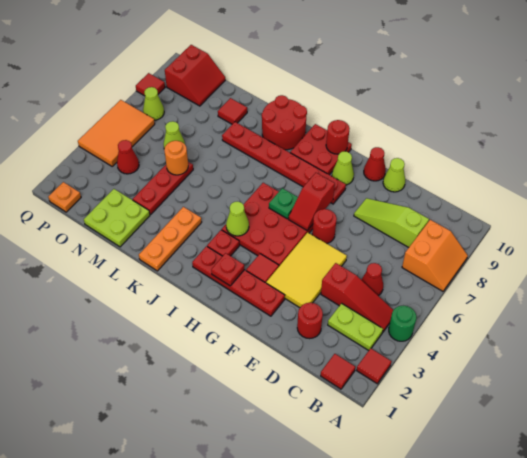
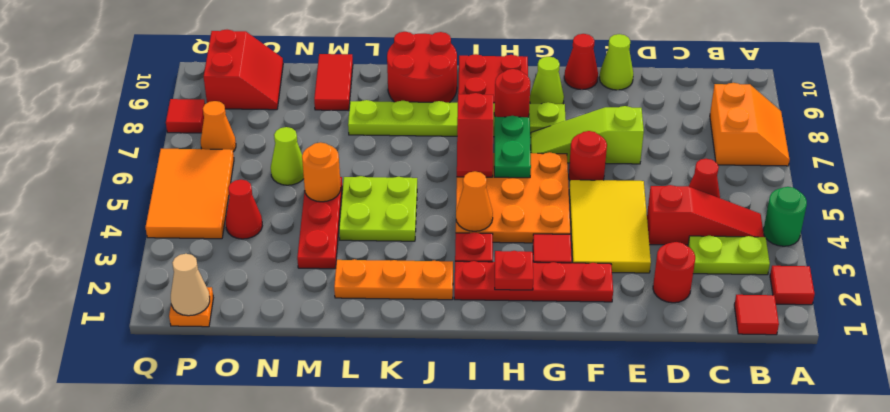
lime slope C8:E8 level 1 top C -> lime slope E7:G7 level 1 top E
red plate G4:I6 level 1 -> orange plate G4:I6 level 1
red slope G6:G7 level 2 top 7 -> red slope I6:I7 level 2 top 7
red plate G8:L8 level 1 -> lime plate G8:L8 level 1
green plate H6 level 2 -> green plate H6:H7 level 2
red round brick H10 level 2 -> red round brick H8 level 2
lime cone I4 level 2 -> orange cone I4 level 2
orange plate K1:K3 level 1 -> orange plate J2:L2 level 1
lime plate M1:N2 level 1 -> lime plate K4:L5 level 1
red tile M9 level 1 -> red tile M9:M10 level 1
none -> tan cone P1 level 2
lime cone P7 level 1 -> orange cone P7 level 1

